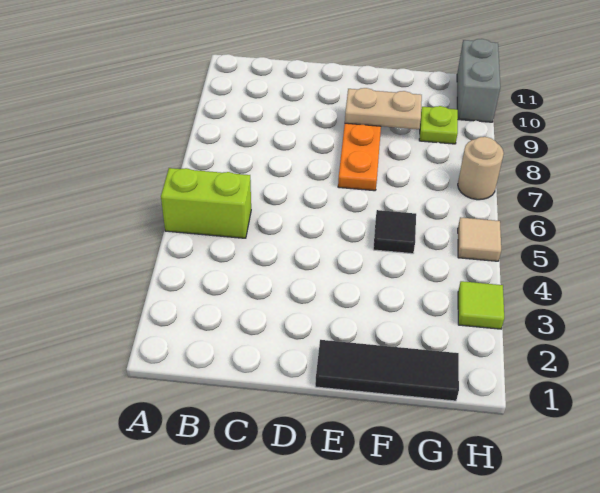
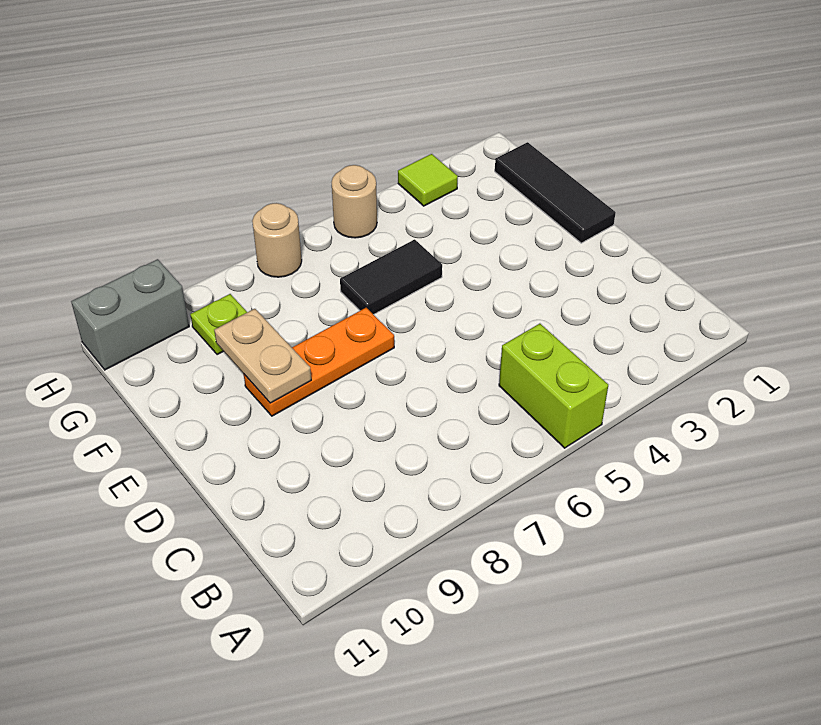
black tile F5 level 1 -> black tile F5:F6 level 1
tan tile H5 level 1 -> tan round brick H5 level 1

